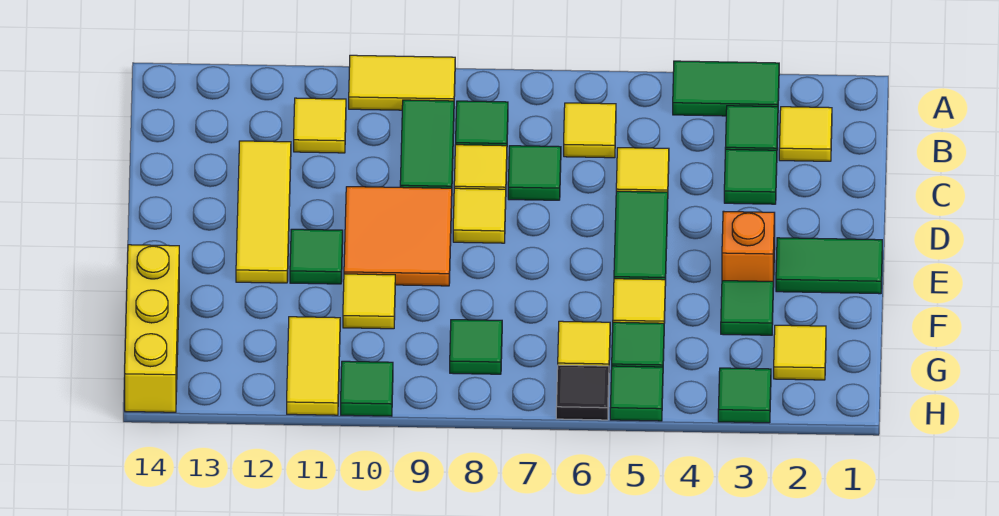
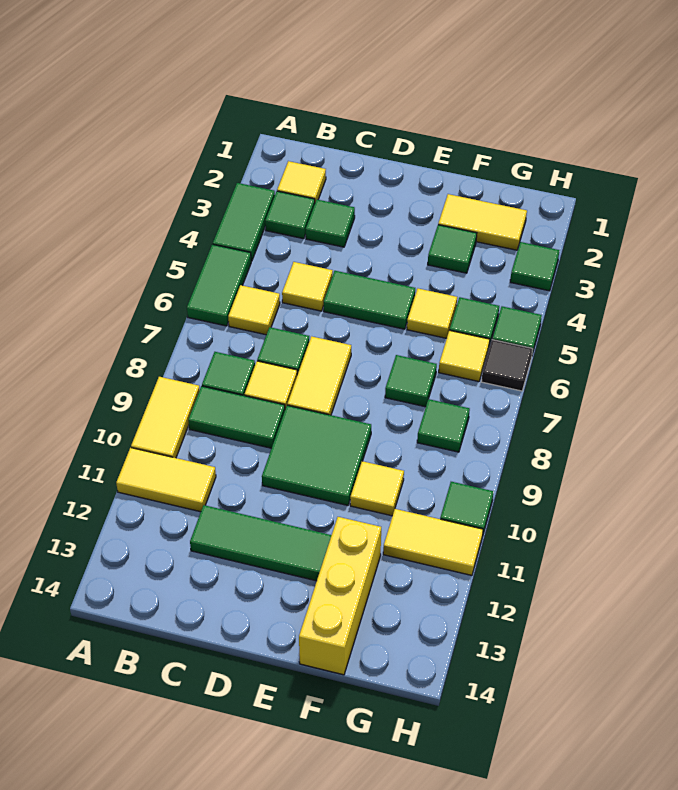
yellow tile B11 level 1 -> yellow tile A11:B11 level 1
yellow tile C12:E12 level 1 -> green tile C12:E12 level 1
yellow tile D8 level 1 -> yellow tile D7:D8 level 1
orange tile D9:E10 level 1 -> green tile D9:E10 level 1
green tile E1:E2 level 1 -> green tile A5:A6 level 1
orange brick E3 level 1 -> none
green tile E11 level 1 -> green tile F7 level 1
yellow brick F14:H14 level 1 -> yellow brick F12:F14 level 1
yellow tile G2 level 1 -> yellow tile F2:G2 level 1

